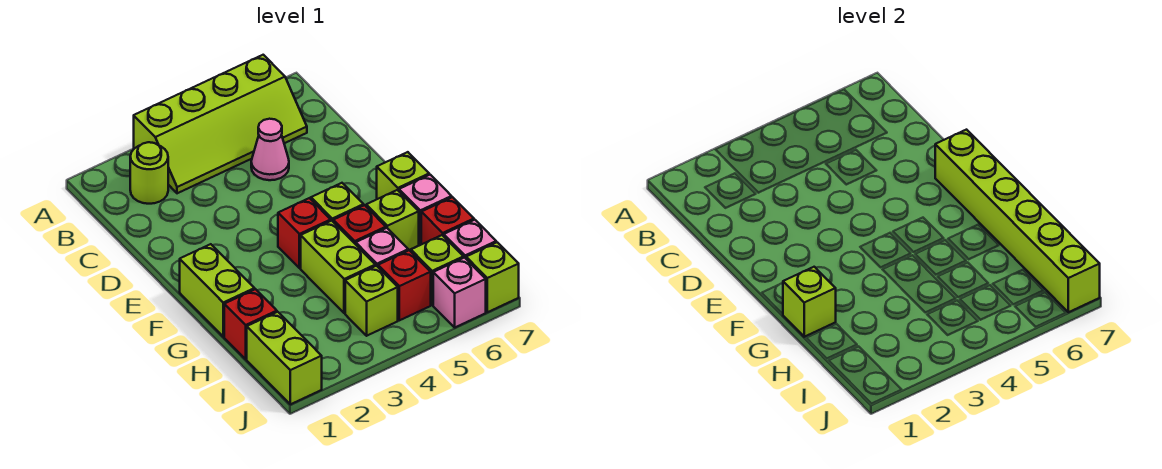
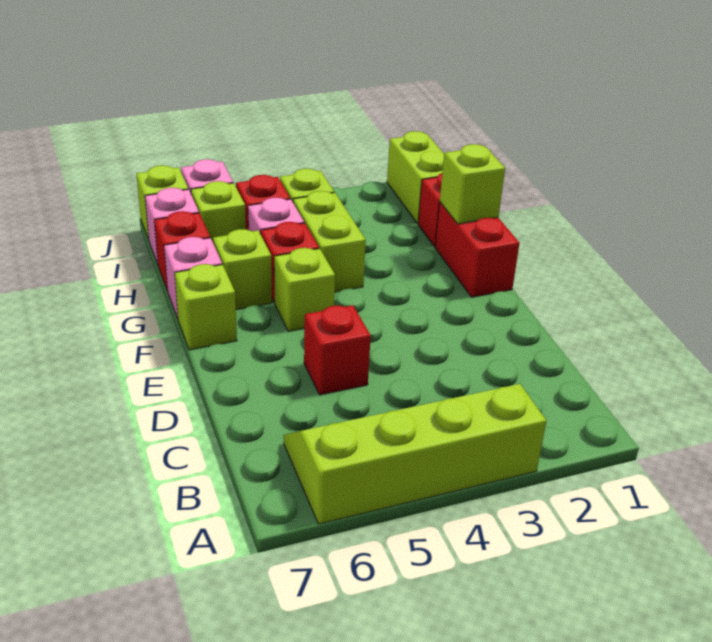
lime round brick B2 level 1 -> none
pink cone C5 level 1 -> none
lime brick E7:J7 level 2 -> none
lime brick F1:G1 level 1 -> red brick F1:G1 level 1
red brick F4 level 1 -> red brick D5 level 1

